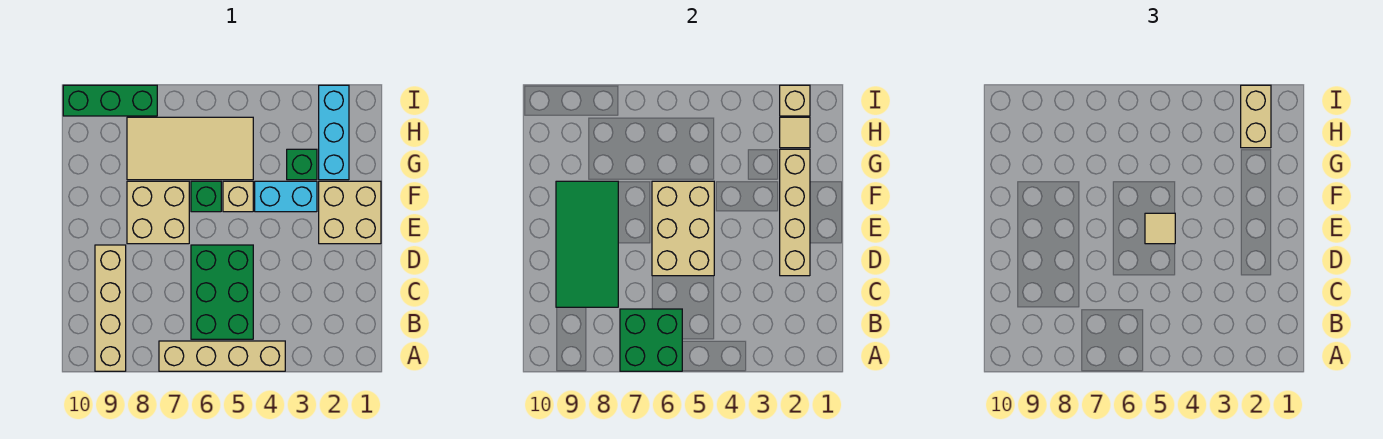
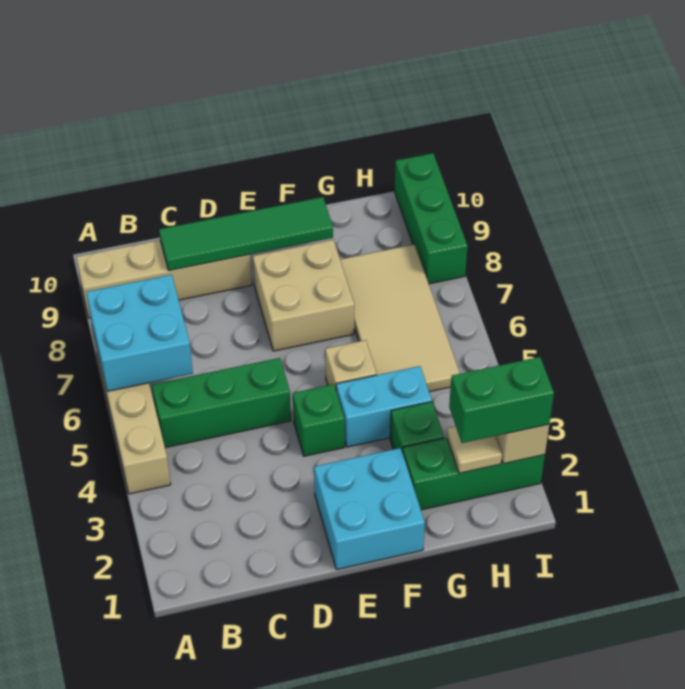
green brick A6:B7 level 2 -> cyan brick A6:B7 level 2
green brick B5:D6 level 1 -> green brick B5:D5 level 1
green tile C8:F9 level 2 -> green tile C9:F9 level 2
tan brick D2:G2 level 2 -> none
tan brick D5:F6 level 2 -> none
tan brick E1:F2 level 1 -> cyan brick E1:F2 level 1
tan tile E5 level 3 -> none
cyan brick F3:F4 level 1 -> cyan brick F4:G4 level 1
green brick F6 level 1 -> green brick E4 level 1
cyan brick G2:I2 level 1 -> green brick G2:I2 level 1
tan brick H2:I2 level 3 -> green brick H2:I2 level 3

